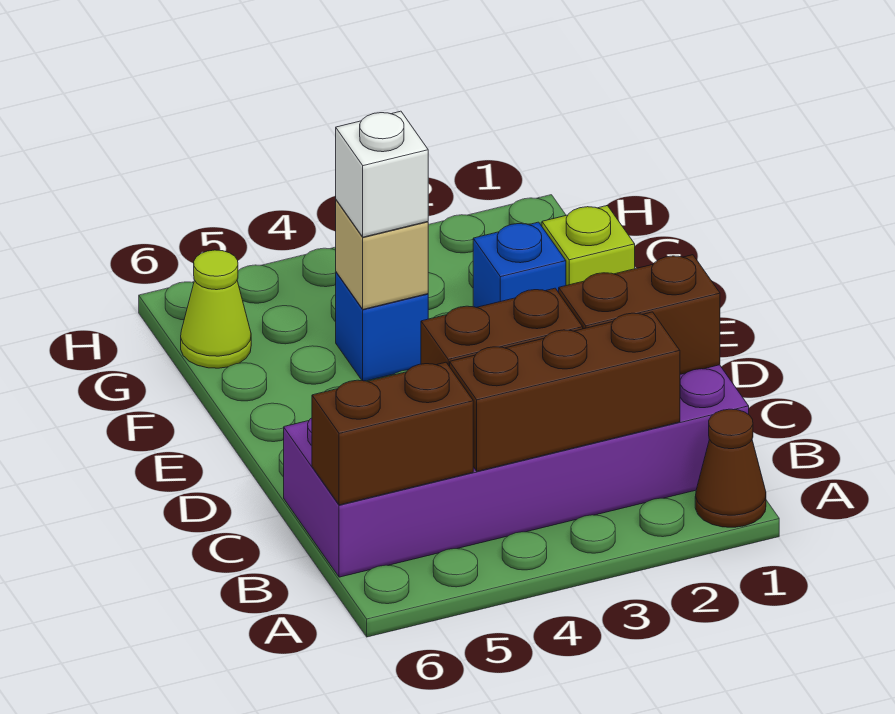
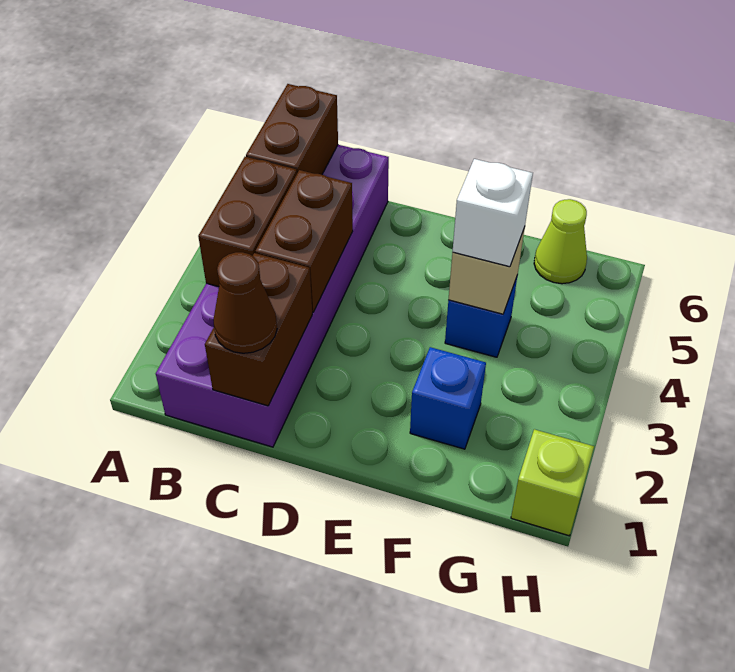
brown cone A1 level 1 -> brown cone C1 level 3
brown brick B2:B4 level 2 -> brown brick B3:B4 level 2
lime brick F1 level 1 -> lime brick H1 level 1

